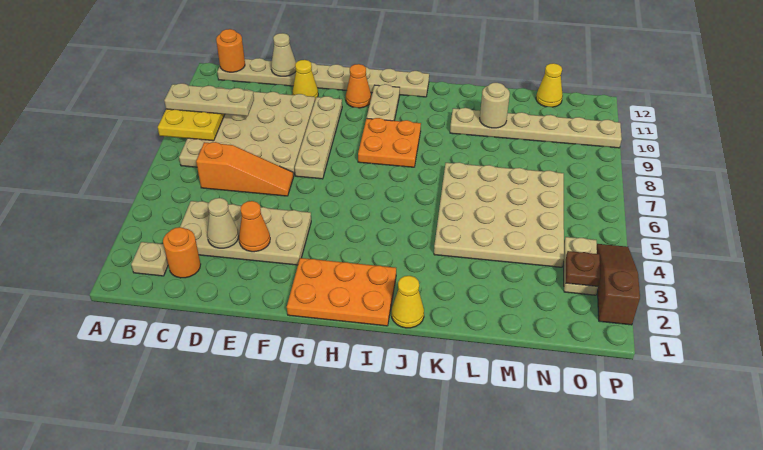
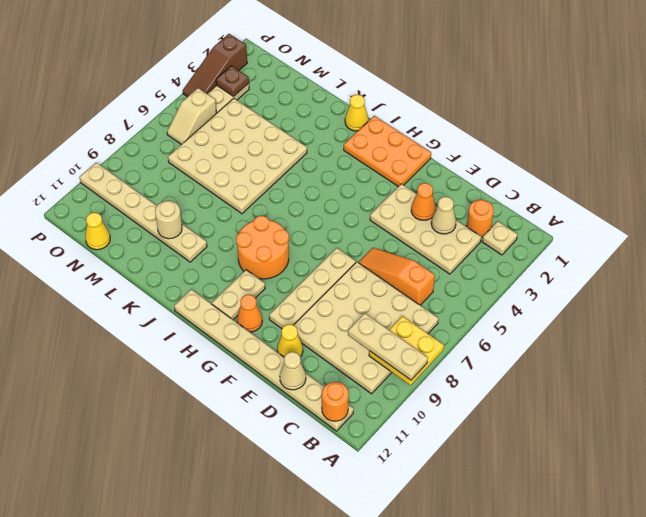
orange plate H8:I9 level 1 -> orange round brick H8:I9 level 1
none -> tan slope O5:O6 level 1 top 5

